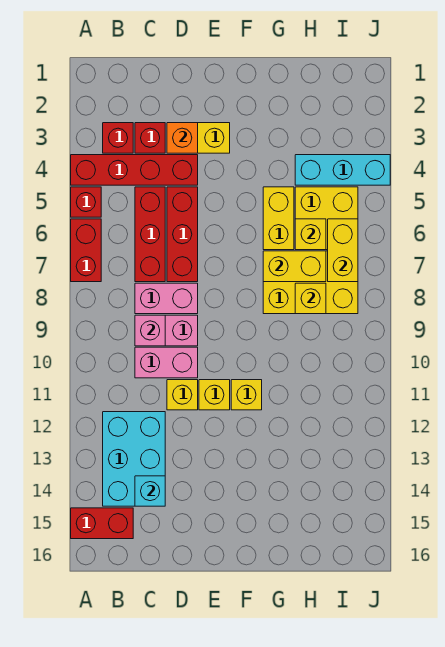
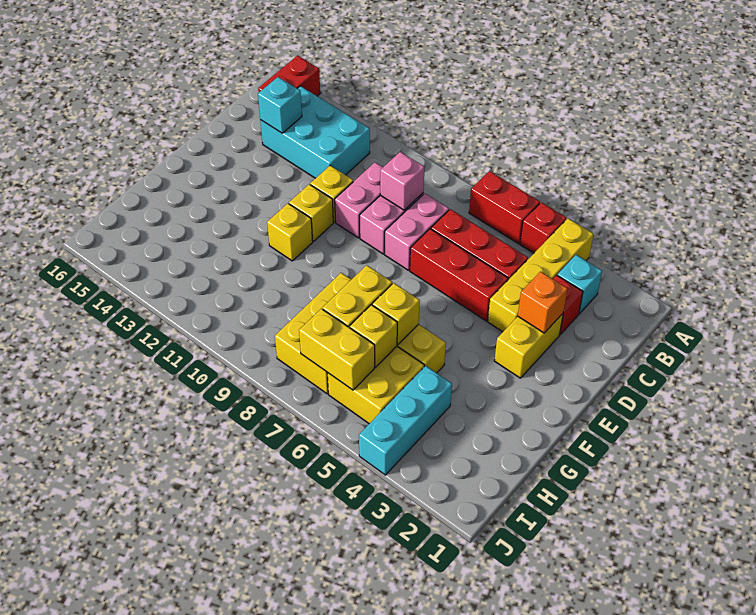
red brick A4:D4 level 1 -> yellow brick A4:D4 level 1
red brick B3 level 1 -> cyan brick B3 level 1
yellow brick H8 level 2 -> yellow brick G6 level 2

